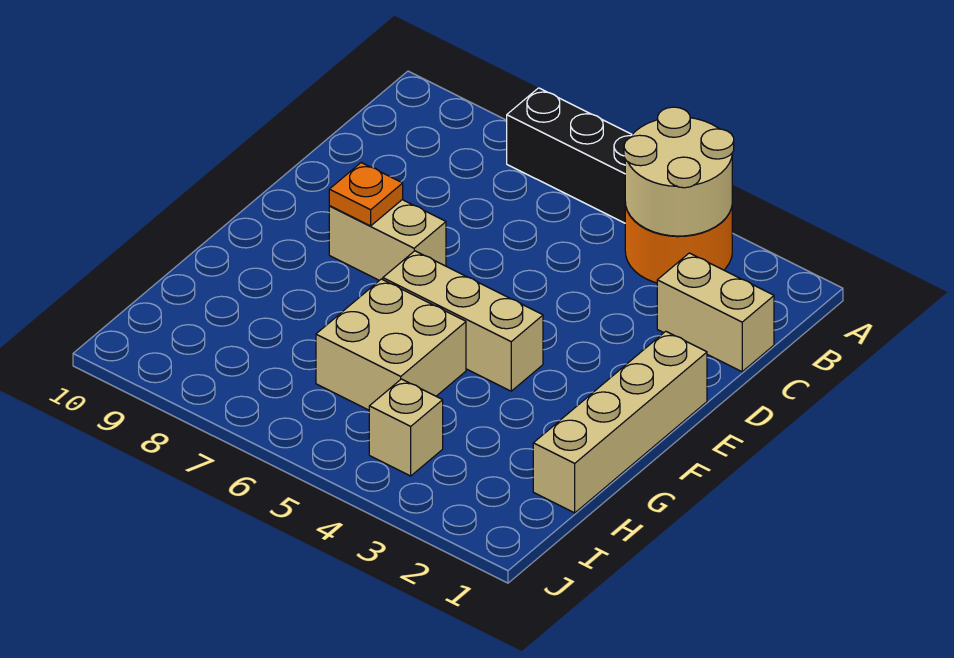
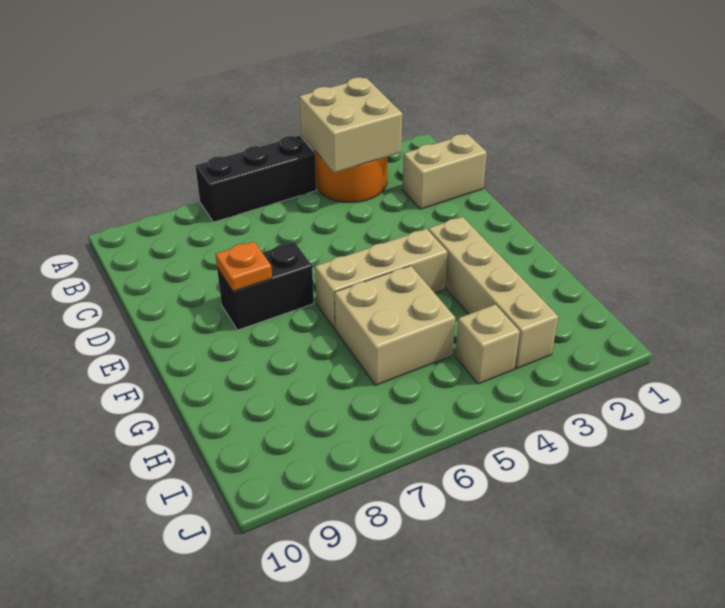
tan round brick A3:B4 level 2 -> tan brick A3:B4 level 2
tan brick E1:H1 level 1 -> tan brick F3:I3 level 1
tan brick E7:E8 level 1 -> black brick E7:E8 level 1

